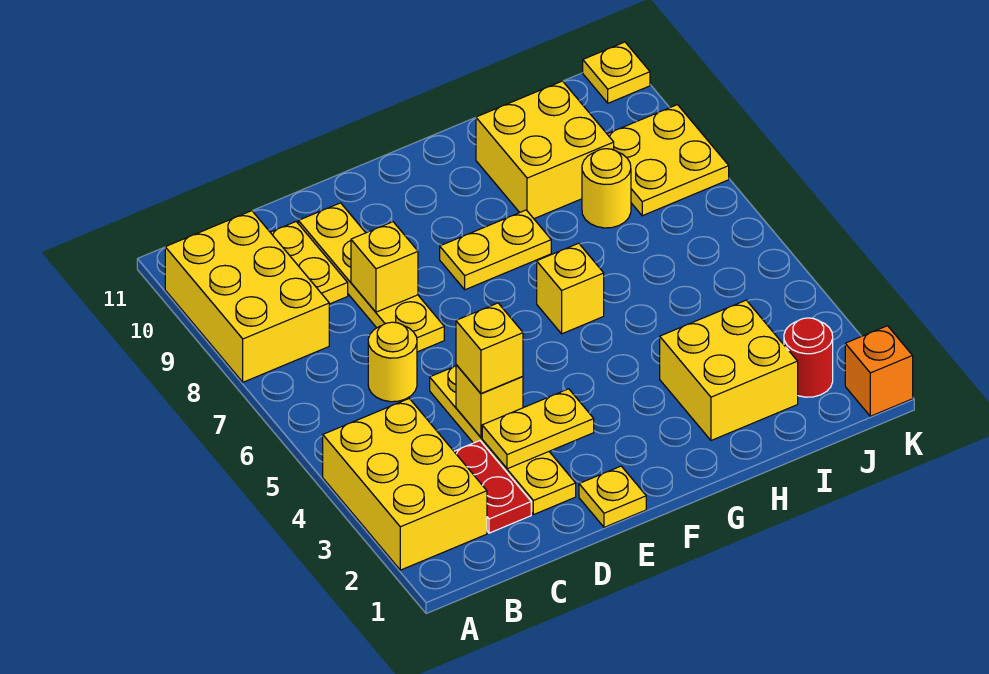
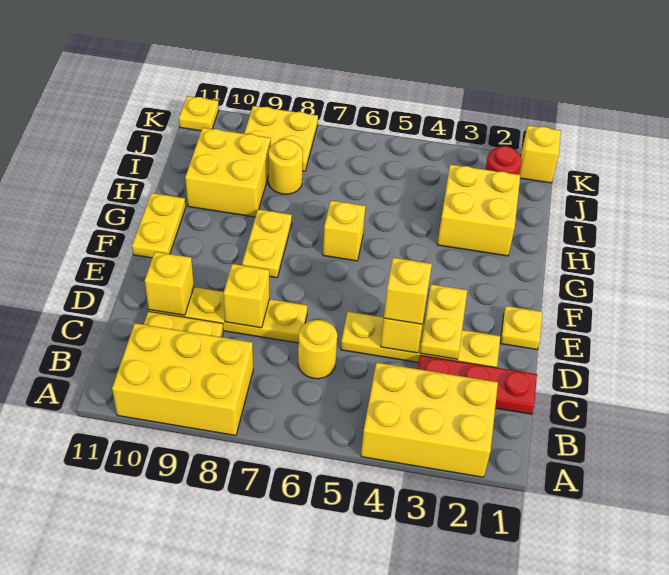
red plate C2:C3 level 1 -> red plate C1:C3 level 1
none -> yellow brick D10 level 2
none -> yellow plate F11:G11 level 1
orange brick K1 level 1 -> yellow brick K1 level 1

